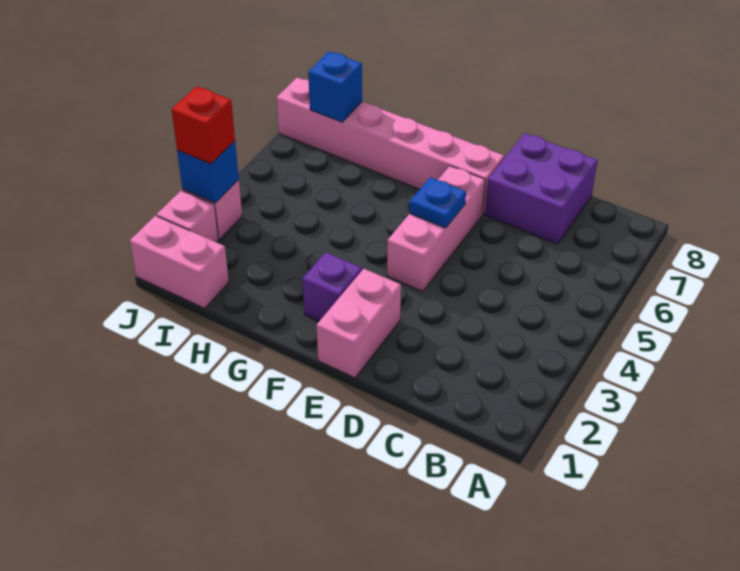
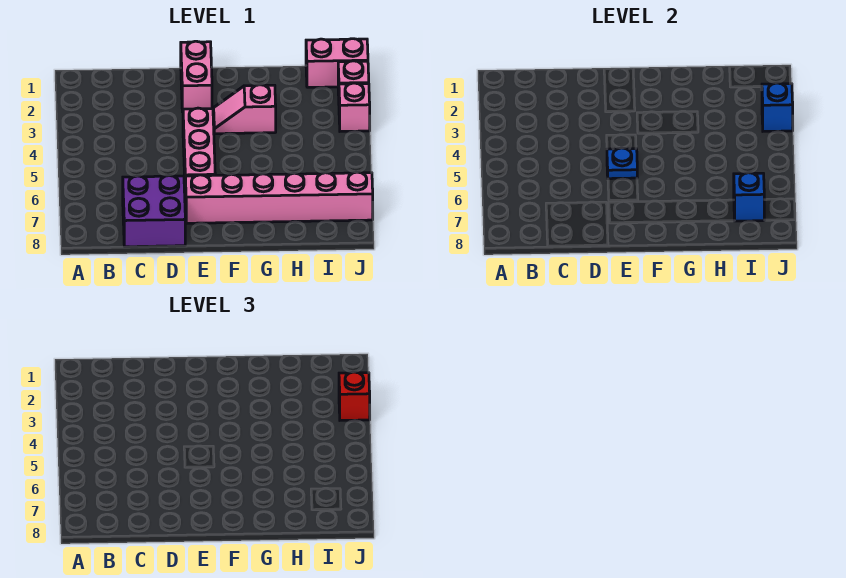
purple brick F2 level 1 -> none
none -> pink slope F3:G3 level 1 top G

